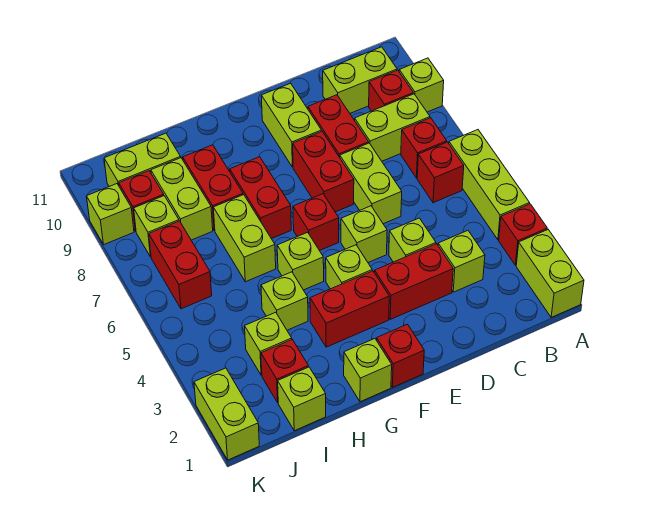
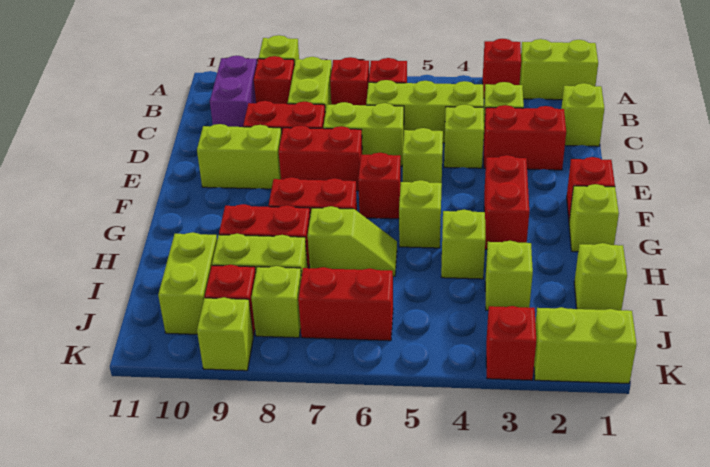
lime brick A4:A6 level 1 -> lime brick C4:C6 level 1
lime brick B10:C10 level 1 -> purple brick B10:C10 level 1
red brick D3:E3 level 1 -> red brick D2:D3 level 1
lime brick F4 level 1 -> lime brick C1 level 1
lime brick H6:H7 level 1 -> lime slope H6:H7 level 1 top 7
red brick I2 level 1 -> red brick K3 level 1

